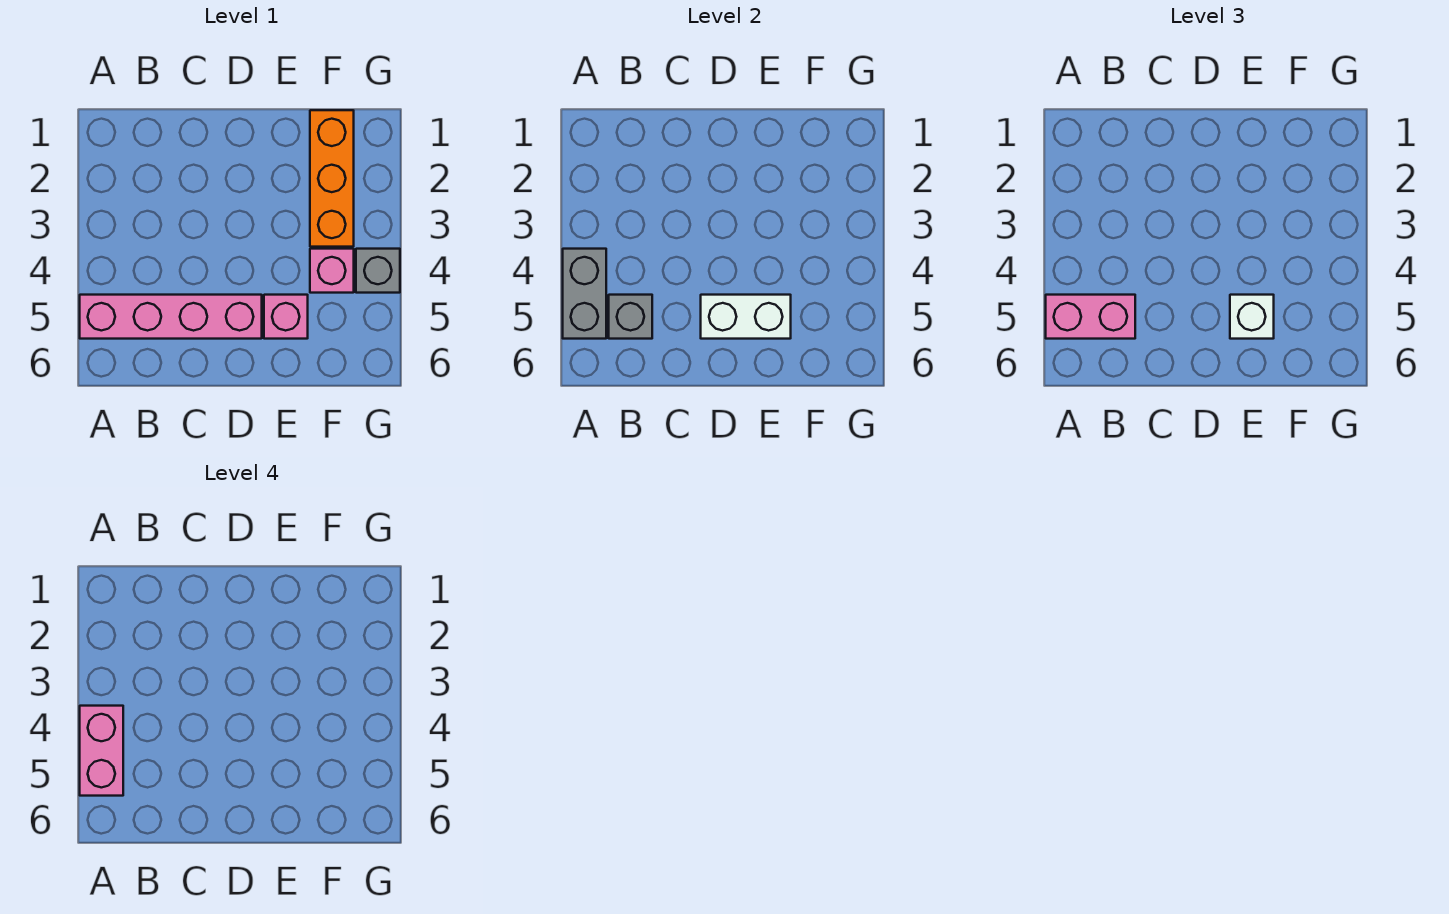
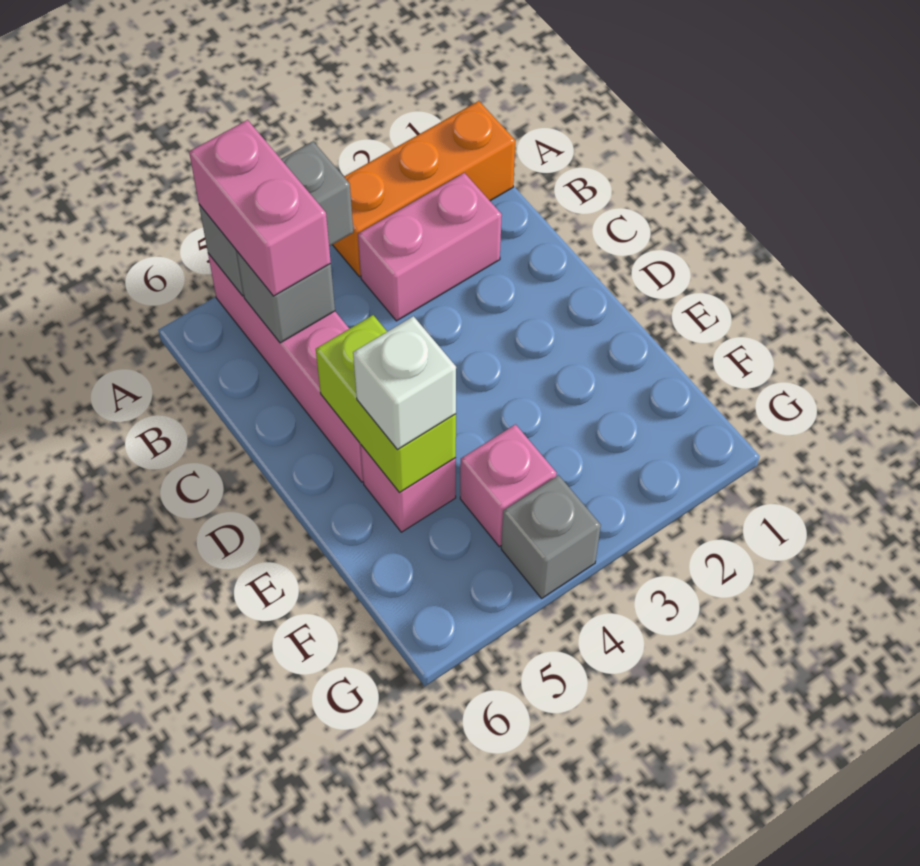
pink brick A4:A5 level 4 -> pink brick B2:B3 level 1
white brick D5:E5 level 2 -> lime brick D5:E5 level 2
orange brick F1:F3 level 1 -> orange brick A1:A3 level 1

